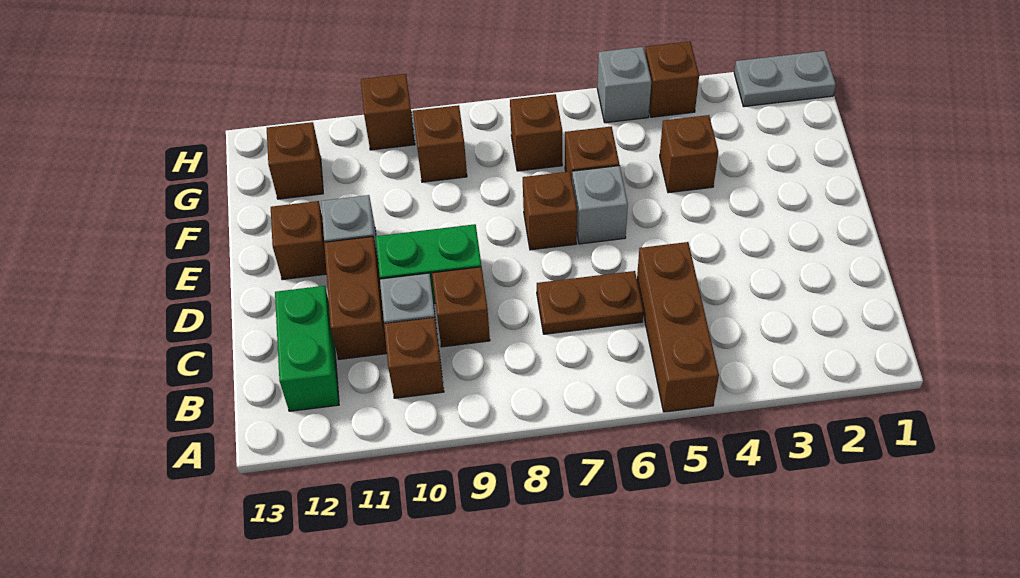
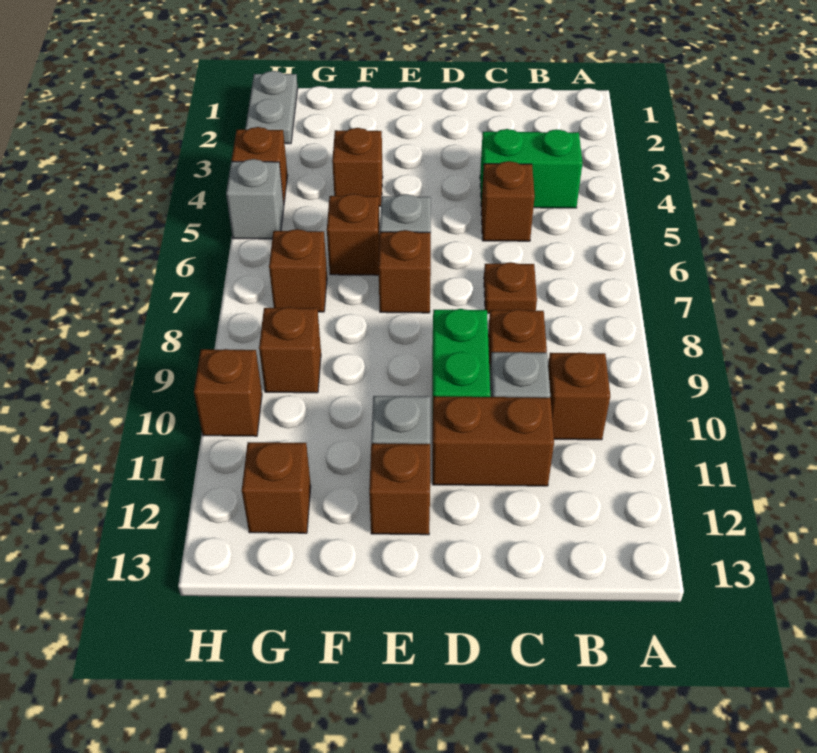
brown brick A5:C5 level 1 -> brown brick C5 level 1
green brick B12:C12 level 1 -> green brick B4:C4 level 1
brown plate C6:C7 level 1 -> brown plate C7 level 1

